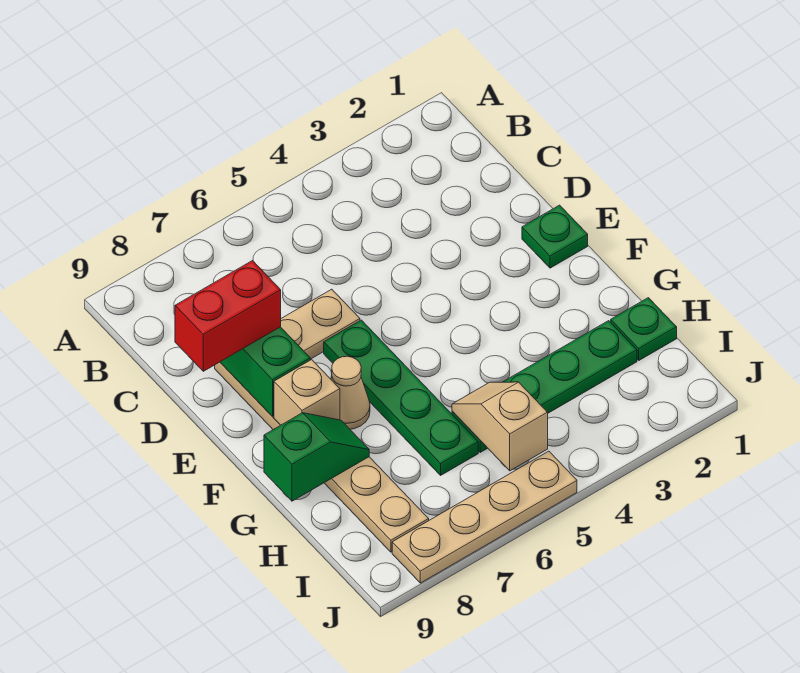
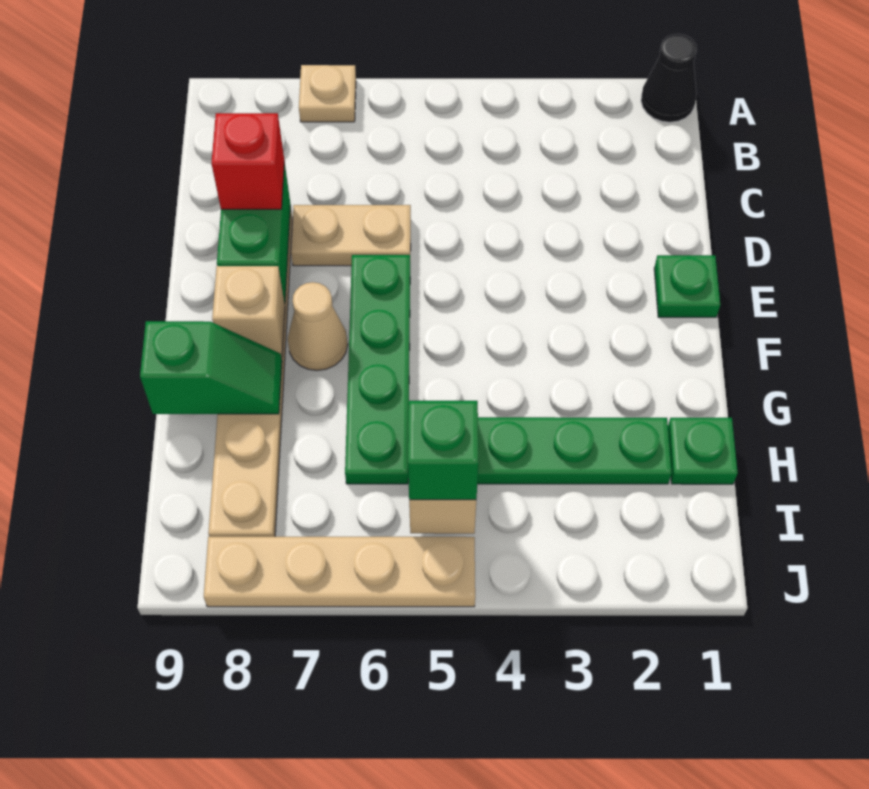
none -> black cone A1 level 1
none -> tan plate A7 level 1
red brick D8:D9 level 3 -> red brick D8 level 3
none -> green brick I5 level 3

